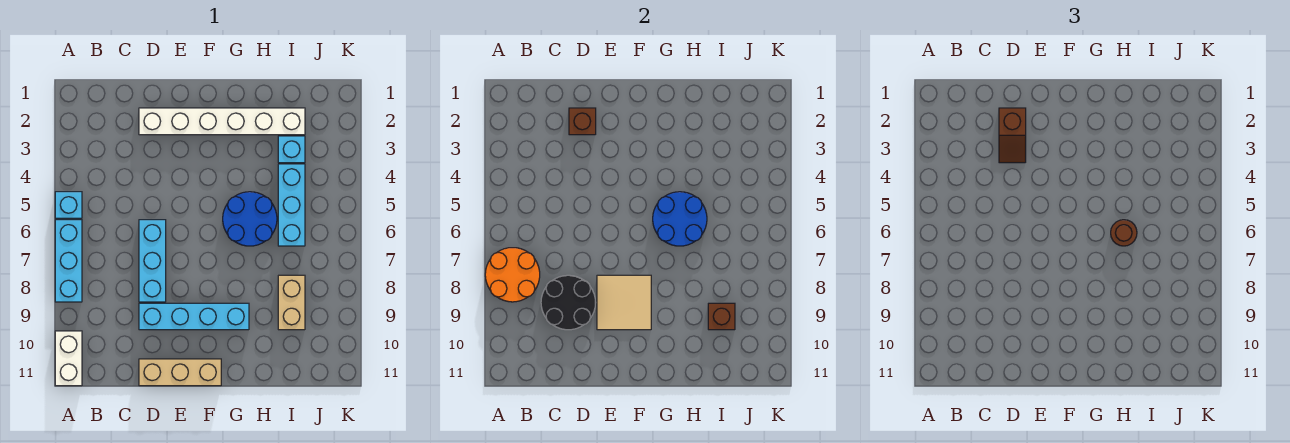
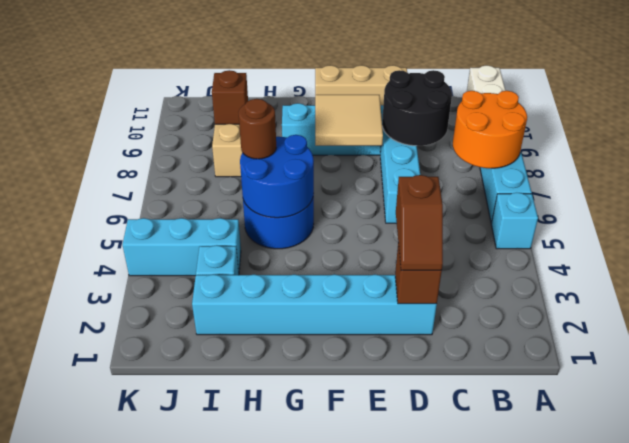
white brick D2:I2 level 1 -> cyan brick D2:I2 level 1
brown slope D2:D3 level 3 top 2 -> brown slope D2:D3 level 3 top 3
cyan brick I4:I6 level 1 -> cyan brick I4:K4 level 1

